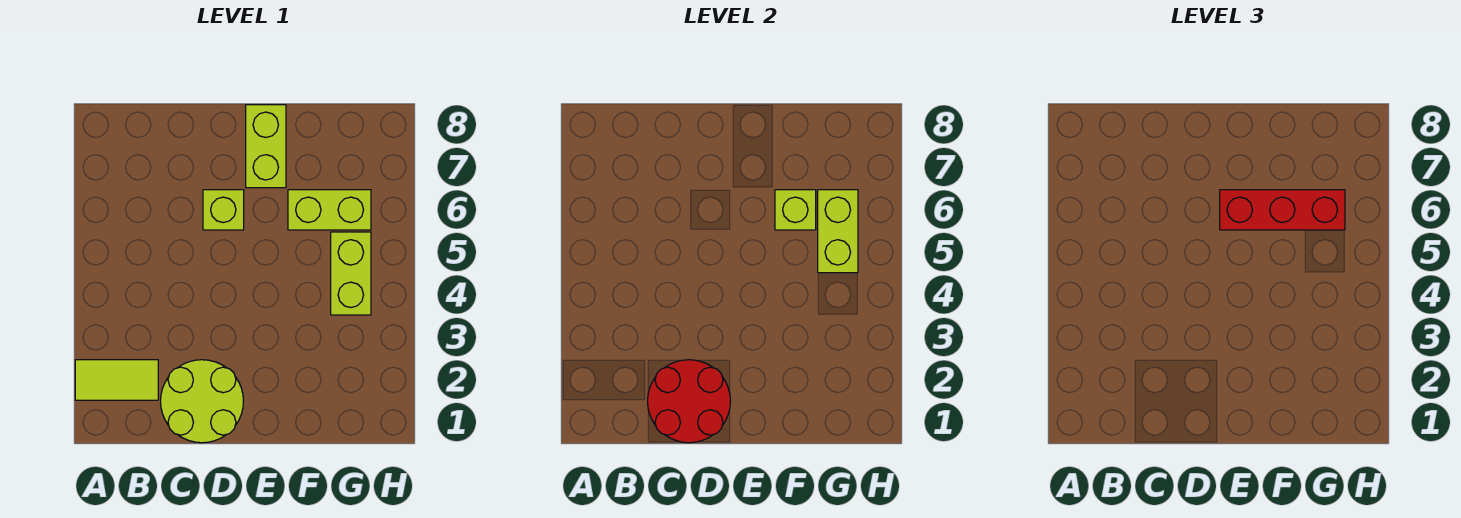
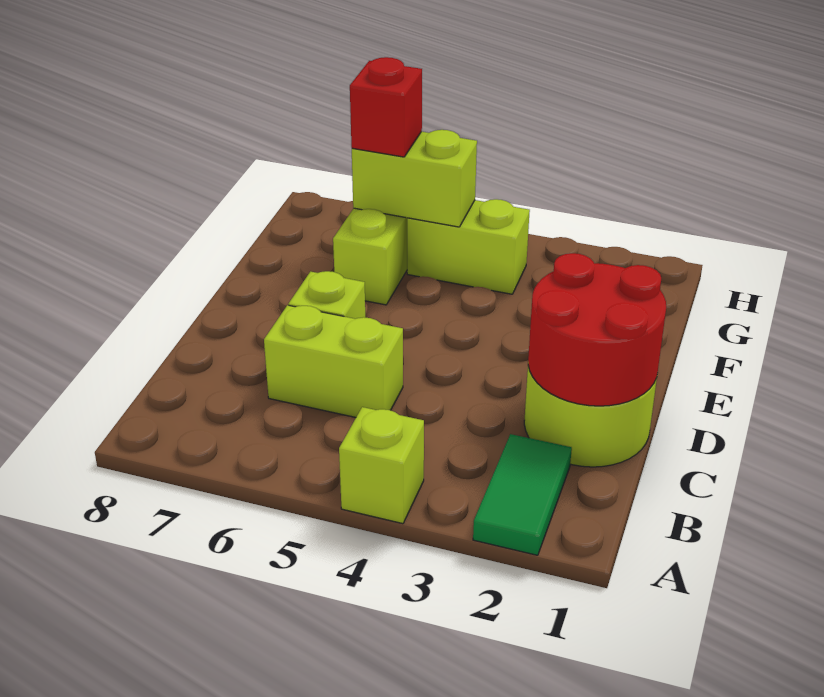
lime tile A2:B2 level 1 -> green tile A2:B2 level 1
red brick E6:G6 level 3 -> red brick G6 level 3
lime brick E7:E8 level 1 -> lime brick C5:C6 level 1
lime brick F6 level 2 -> lime brick A4 level 1

